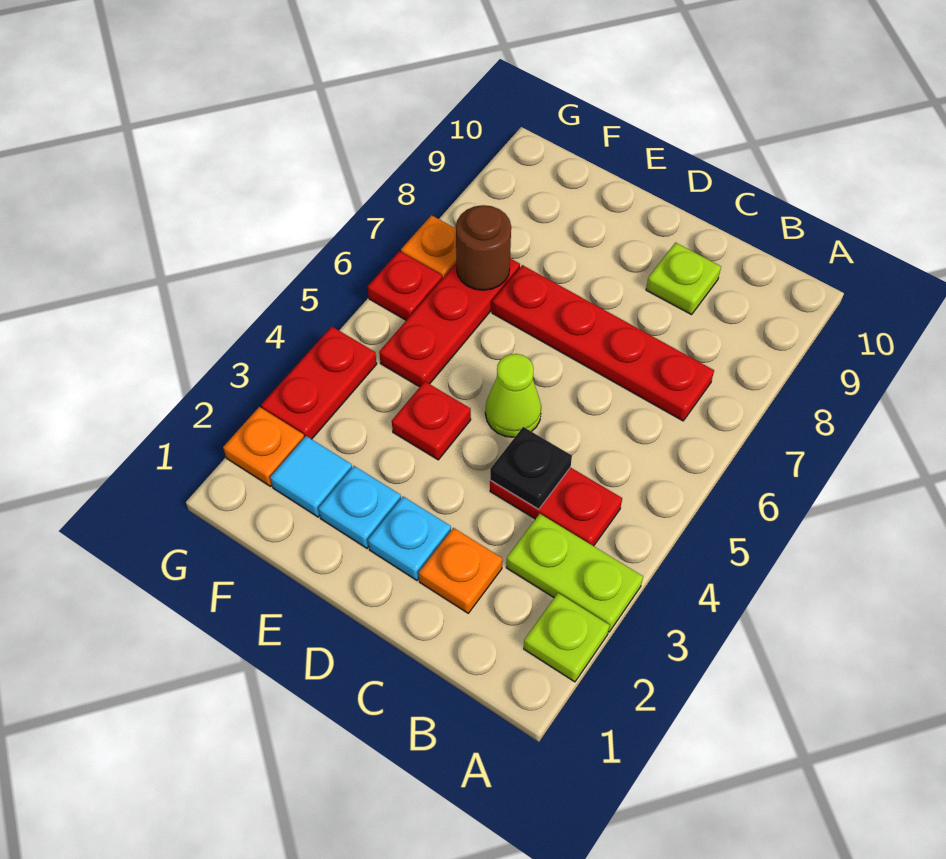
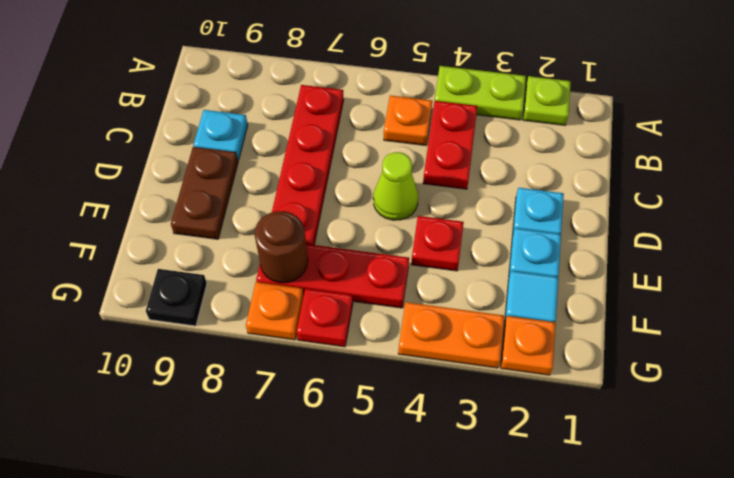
lime plate A3:B3 level 1 -> lime plate A3:A4 level 1
orange plate C2 level 1 -> orange plate B5 level 1
black plate C4 level 2 -> black plate G9 level 1
lime plate C9 level 1 -> cyan plate C9 level 1
none -> brown plate D9:E9 level 1
red plate G3:G4 level 1 -> orange plate G3:G4 level 1

